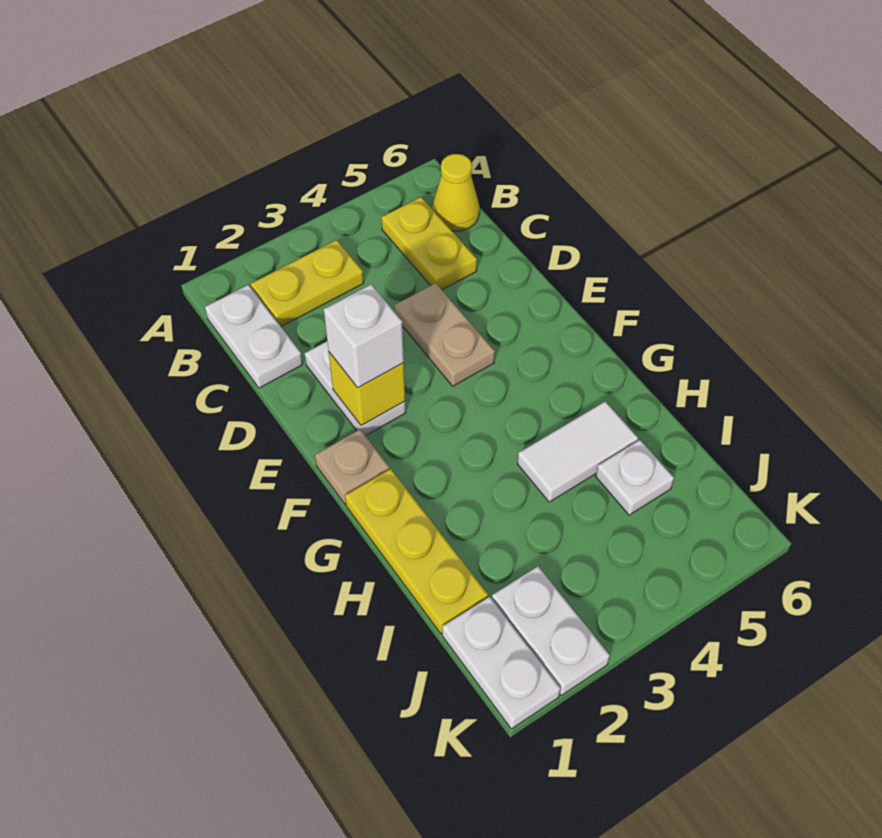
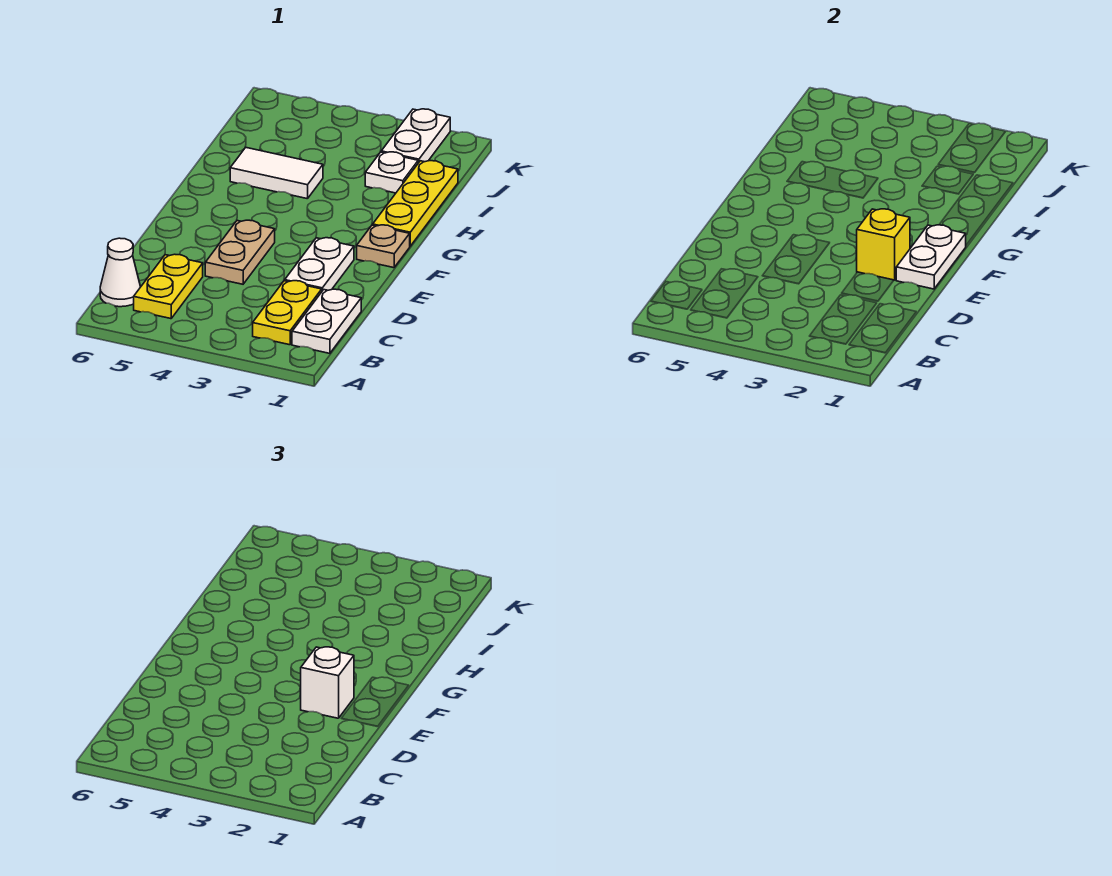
yellow plate B2:B3 level 1 -> yellow plate B2:C2 level 1
yellow cone B6 level 1 -> white cone B6 level 1
white plate I5 level 1 -> white plate I2 level 1
white plate J1:K1 level 1 -> white plate E1:F1 level 2

